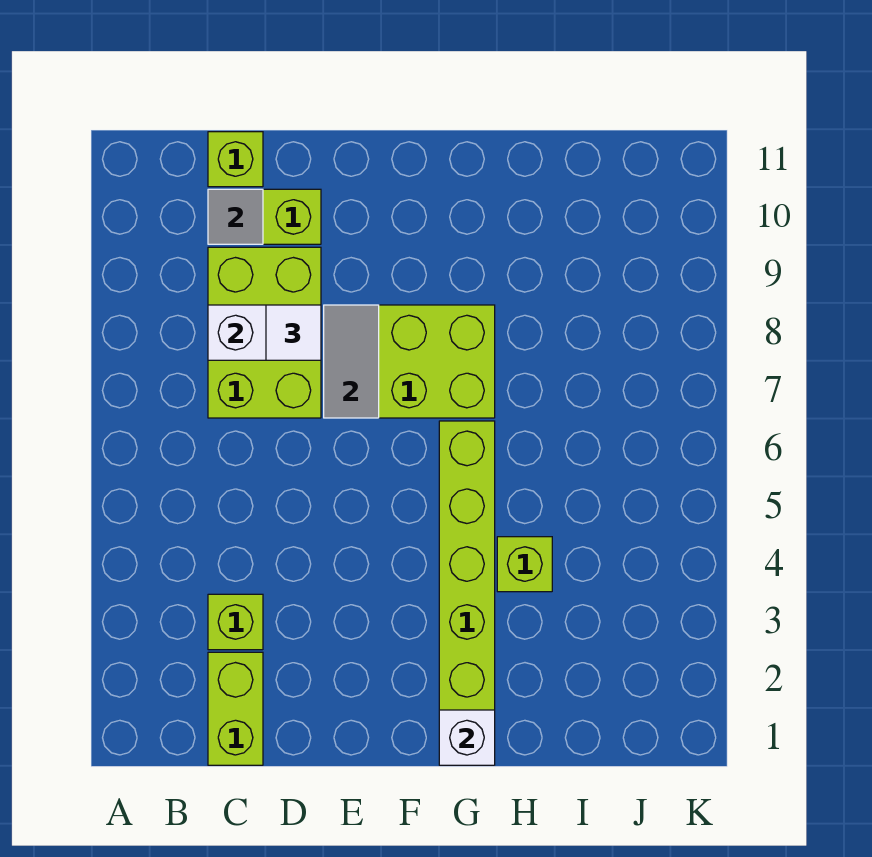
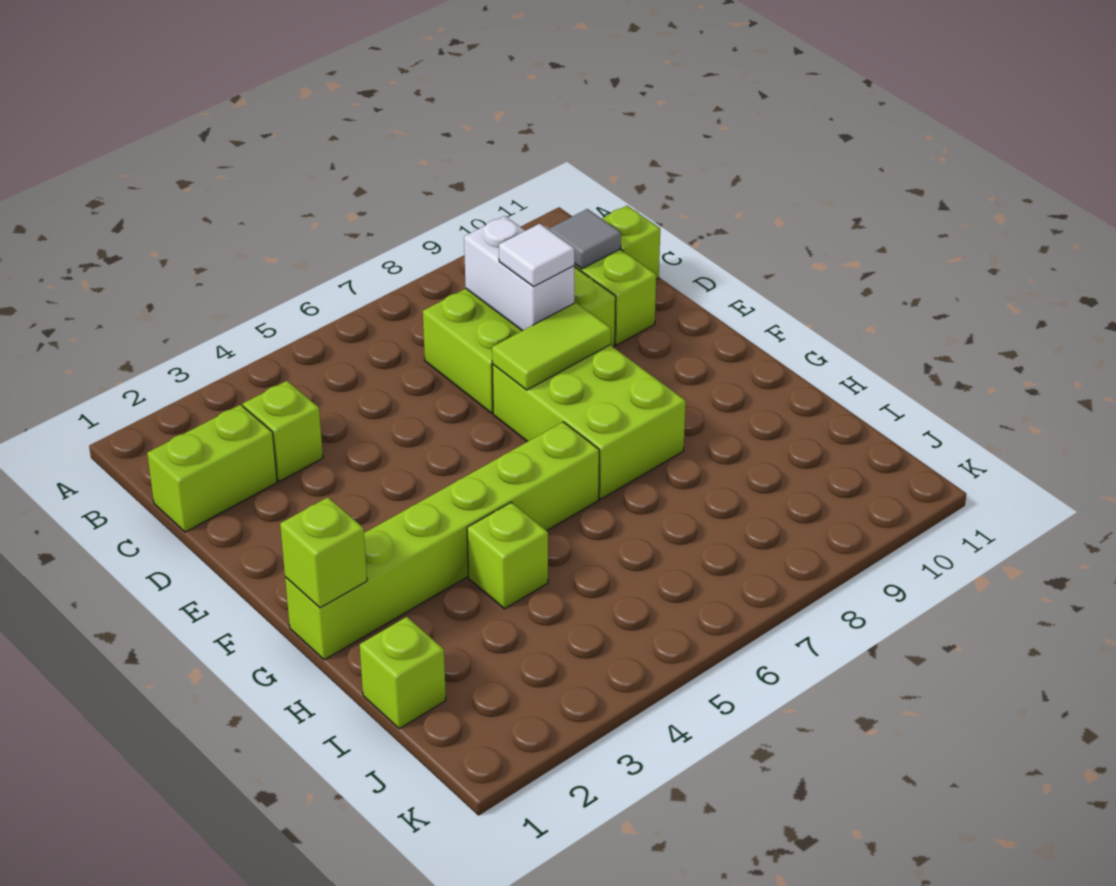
grey tile E7:E8 level 2 -> lime tile E7:E8 level 2
white brick G1 level 2 -> lime brick G1 level 2
none -> lime brick I1 level 1

